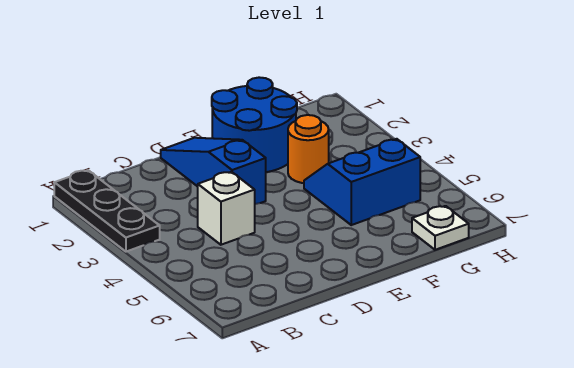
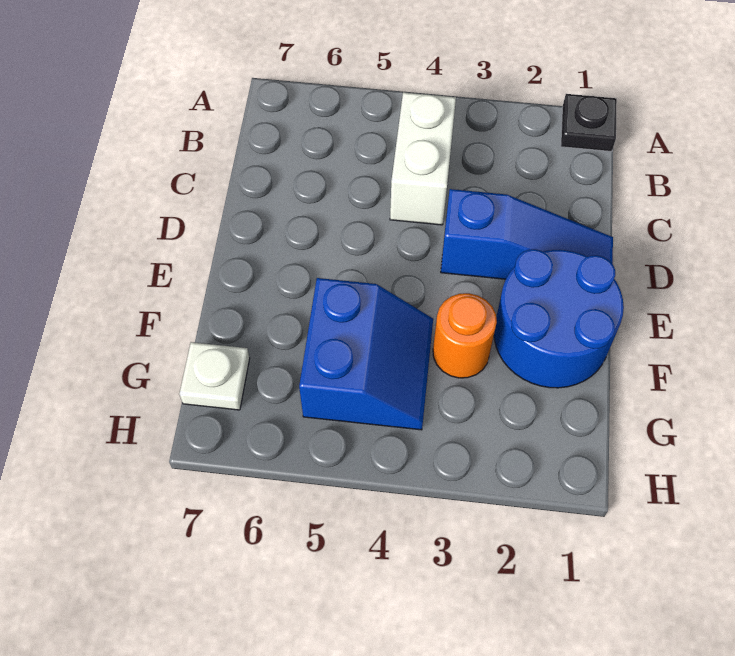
black plate A1:A3 level 1 -> black plate A1 level 1
white brick C4 level 1 -> white brick B4:C4 level 1

